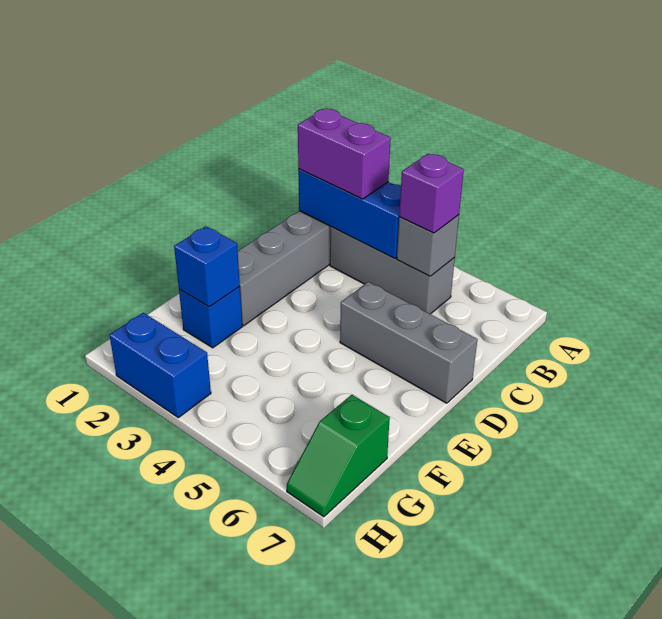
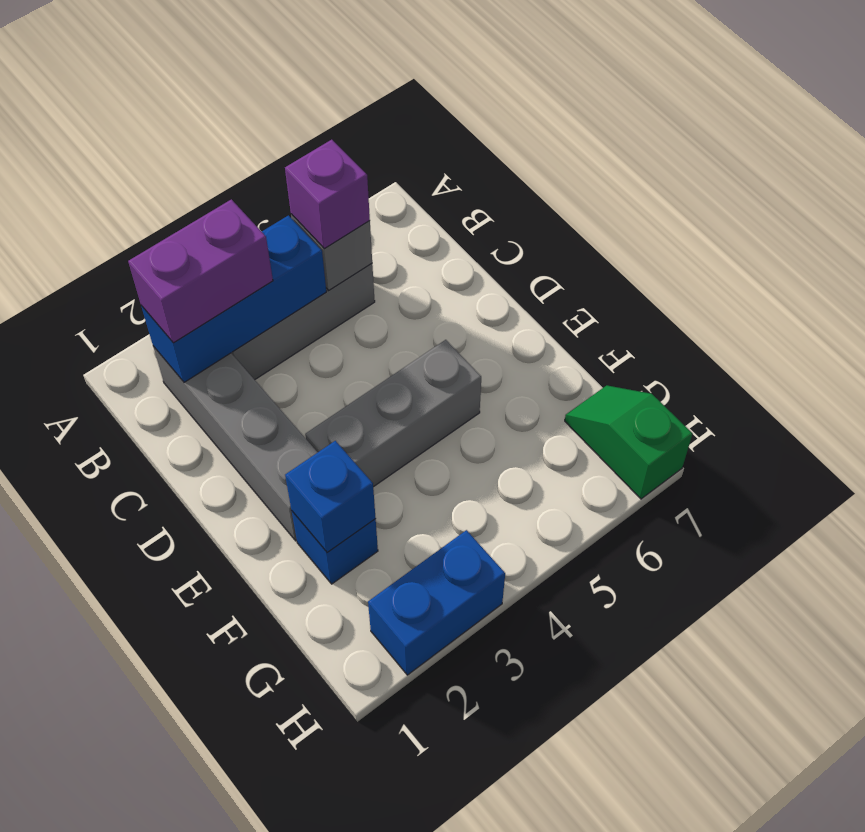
grey brick D5:D7 level 1 -> grey brick E3:E5 level 1
green slope G7:H7 level 1 top G -> green slope G7:H7 level 1 top H

